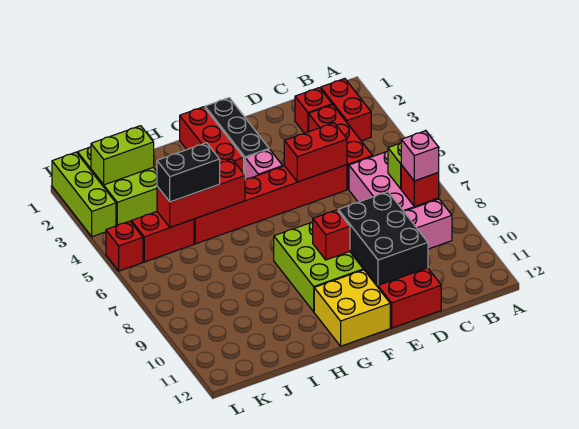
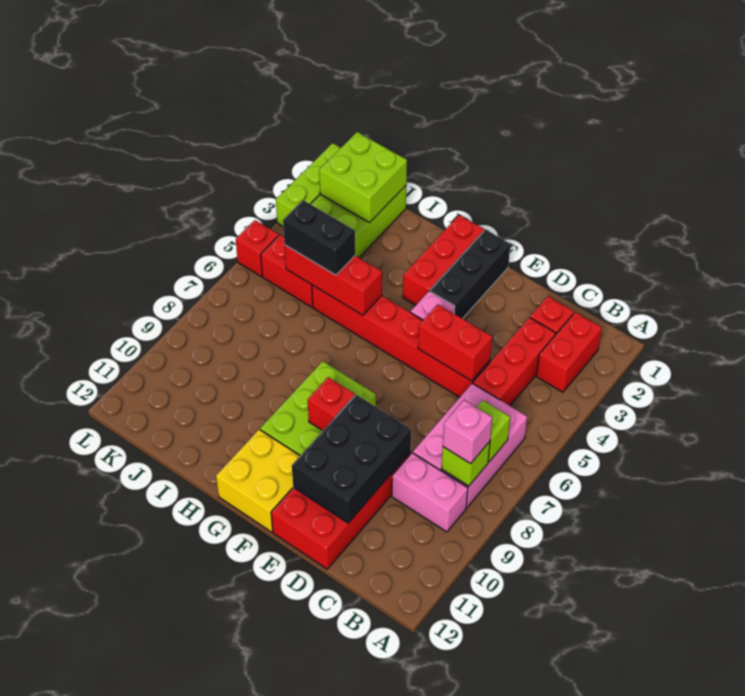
red brick B8 level 2 -> lime brick B8 level 2
lime brick J2:K2 level 2 -> lime brick J1:K2 level 2

